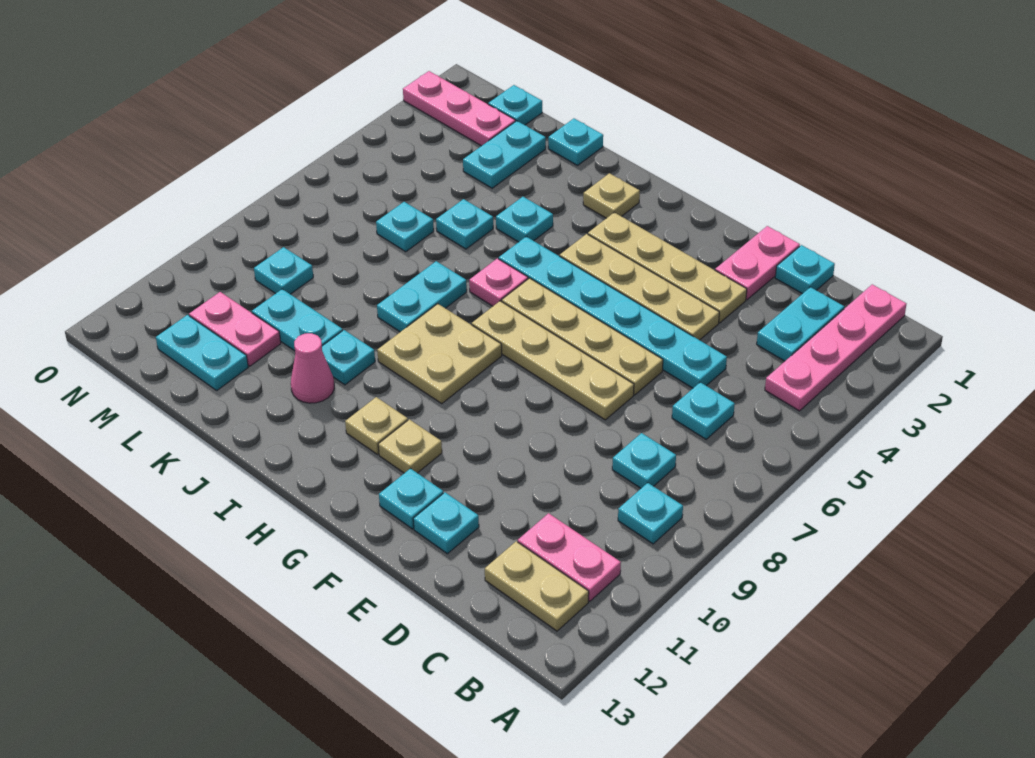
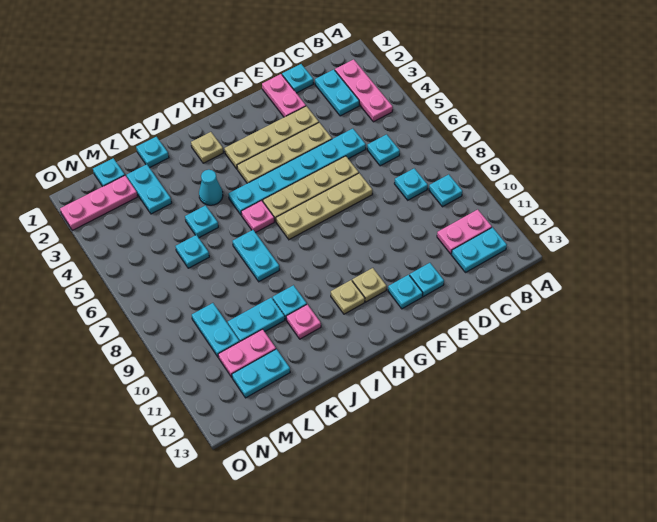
pink plate B1:B4 level 1 -> pink plate B2:B4 level 1
tan plate B12:C12 level 1 -> cyan plate B12:C12 level 1
tan plate H8:I9 level 1 -> none
cyan plate J4 level 1 -> cyan cone J4 level 1
pink cone J11 level 1 -> pink plate J11 level 1
cyan plate M9 level 1 -> cyan plate M9:M10 level 1

